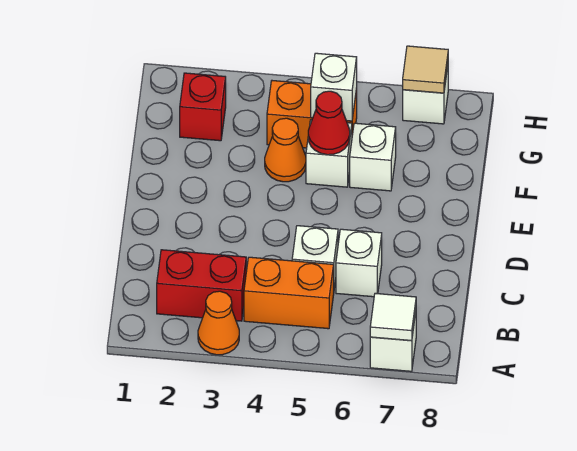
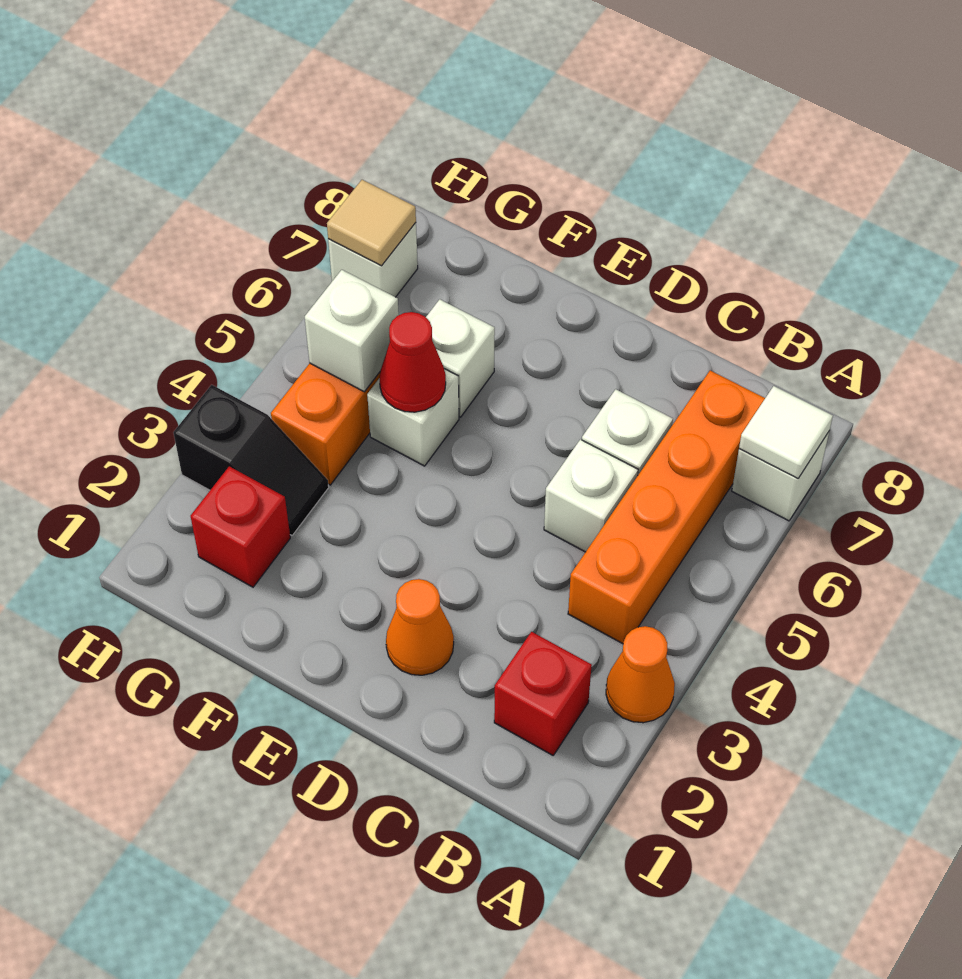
red brick B2:B3 level 1 -> red brick B2 level 1
orange brick B4:B5 level 1 -> orange brick B4:B7 level 1
orange cone F4 level 1 -> orange cone D2 level 1
none -> black slope G3:H3 level 1 top H

